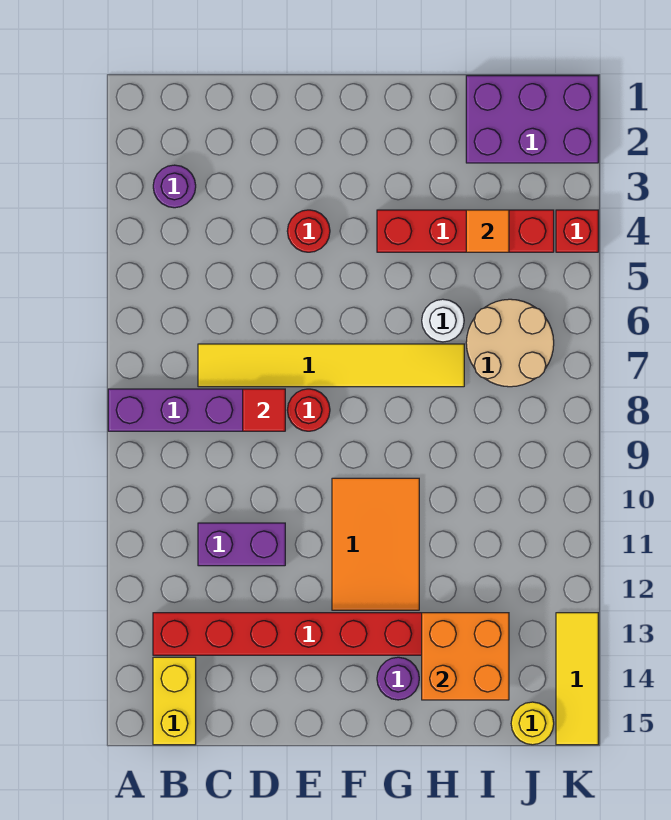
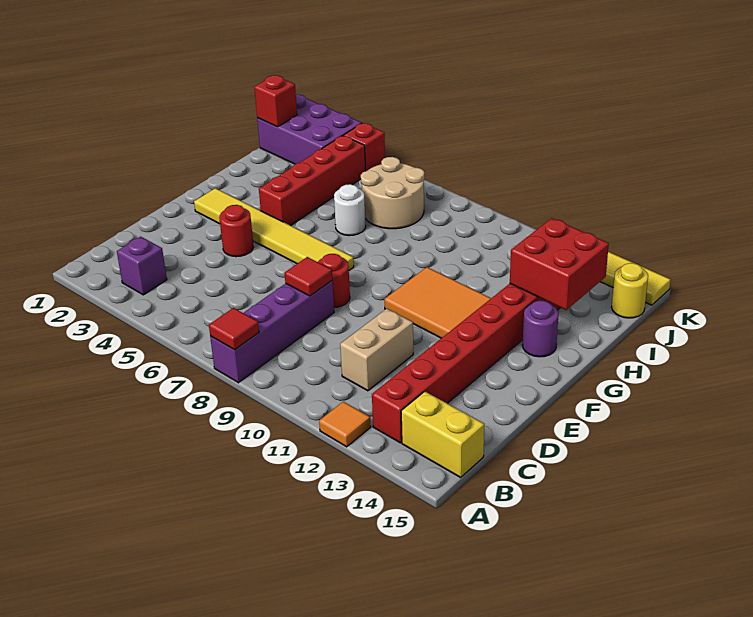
none -> red tile A8 level 2
purple round brick B3 level 1 -> purple brick B3 level 1
yellow tile C7:H7 level 1 -> yellow tile F2:F7 level 1
purple brick C11:D11 level 1 -> tan brick C11:D11 level 1
orange brick H13:I14 level 2 -> red brick H13:I14 level 2
purple brick I1:K2 level 1 -> purple brick J1:K3 level 1
orange tile I4 level 2 -> orange tile A12 level 1
none -> red brick J1 level 2

